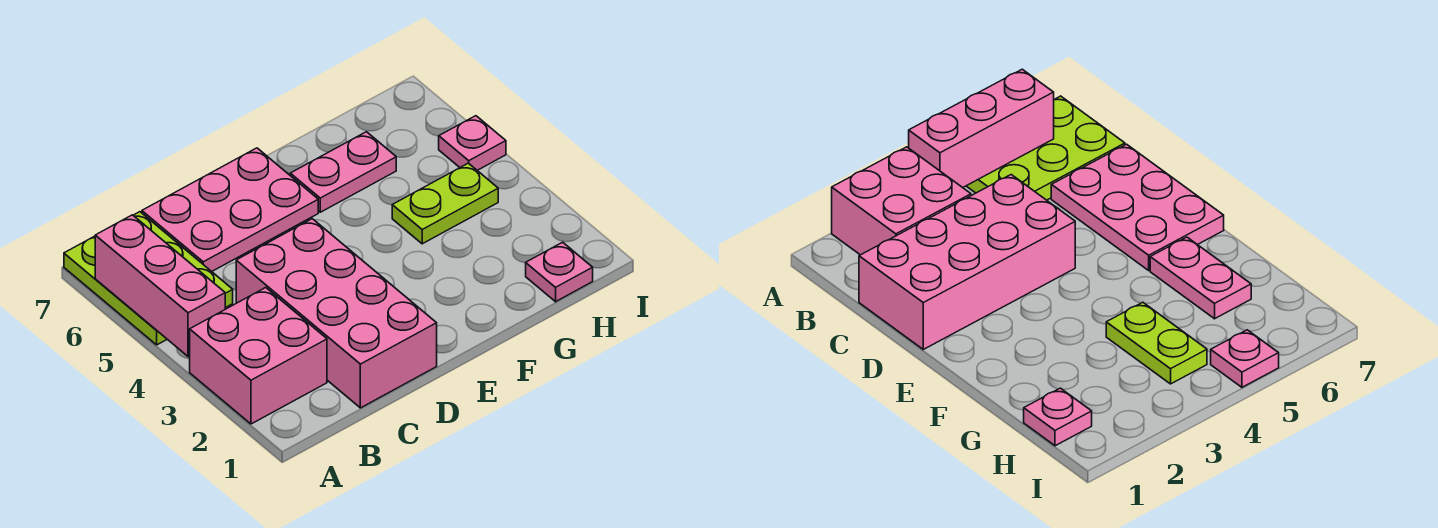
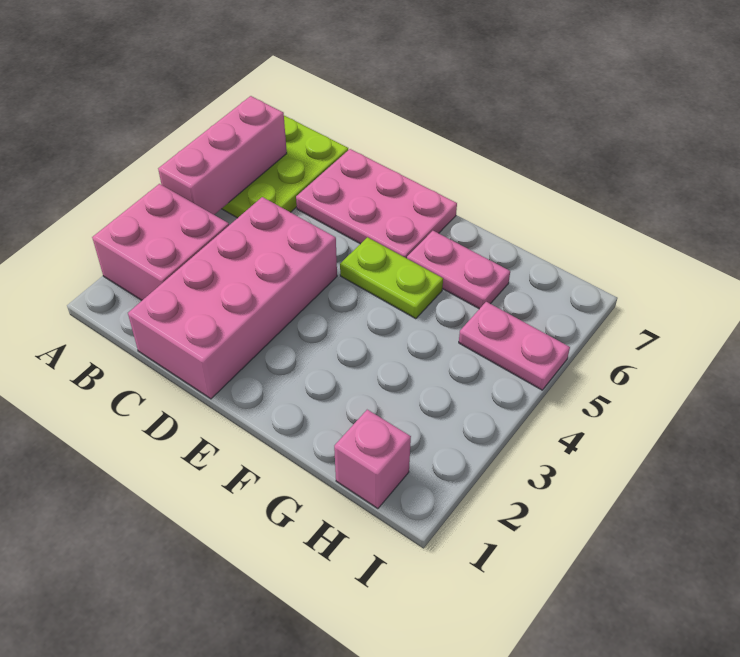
lime plate G4:H4 level 1 -> lime plate E5:F5 level 1
pink plate H1 level 1 -> pink brick H1 level 1
pink plate I5 level 1 -> pink plate H5:I5 level 1

